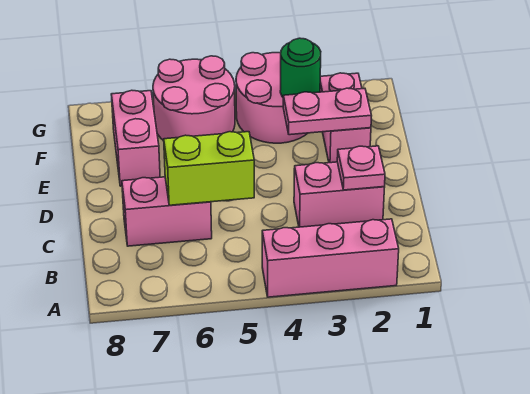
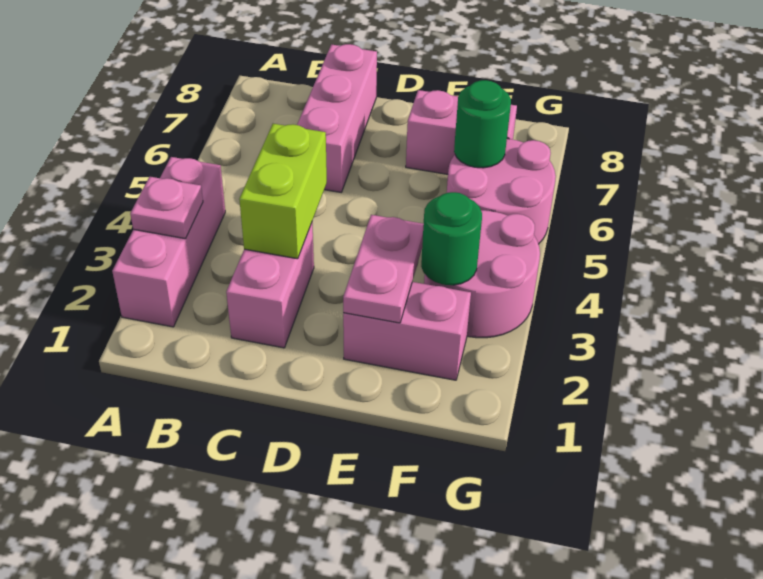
pink plate C2 level 2 -> pink plate A3 level 2
lime brick C5:C6 level 2 -> lime brick C3:C4 level 2
pink brick C6:C7 level 1 -> pink brick C6:C8 level 1
none -> green round brick F6 level 2

